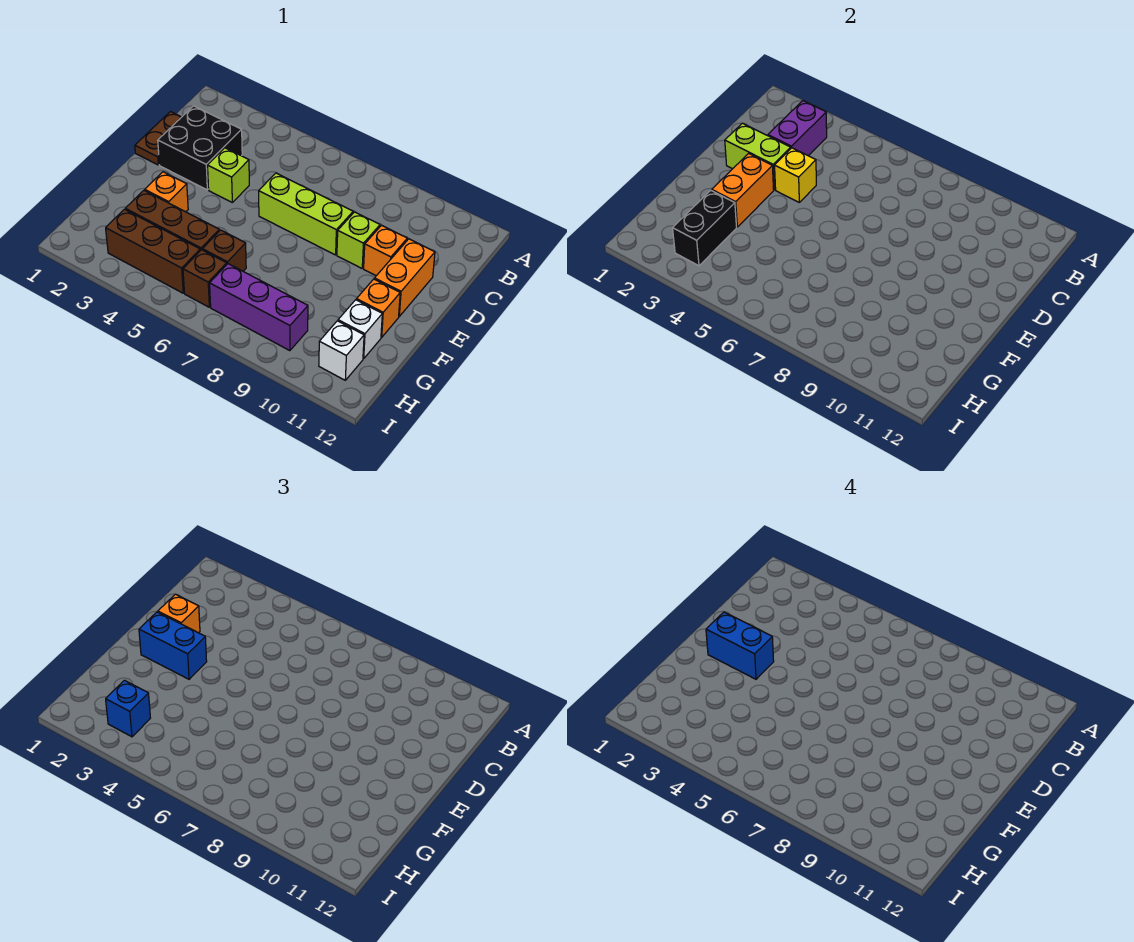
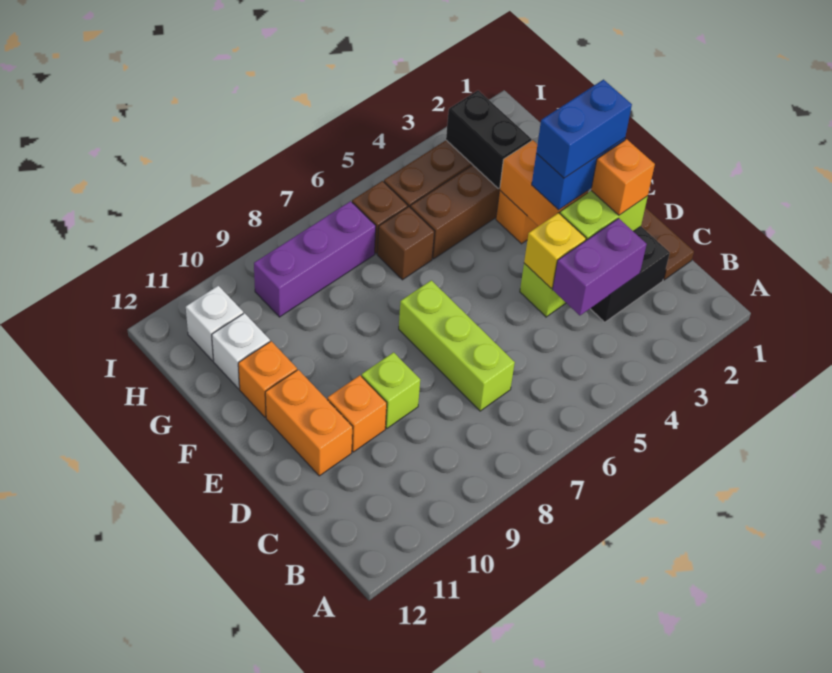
purple brick B3:C3 level 2 -> purple brick C3:C4 level 2
lime brick D6:D8 level 1 -> lime brick C7:E7 level 1
blue brick H3 level 3 -> none

